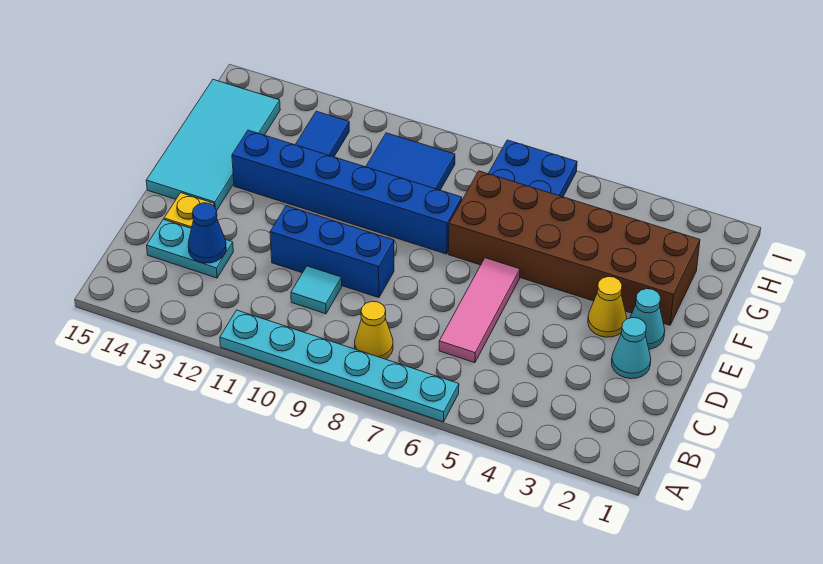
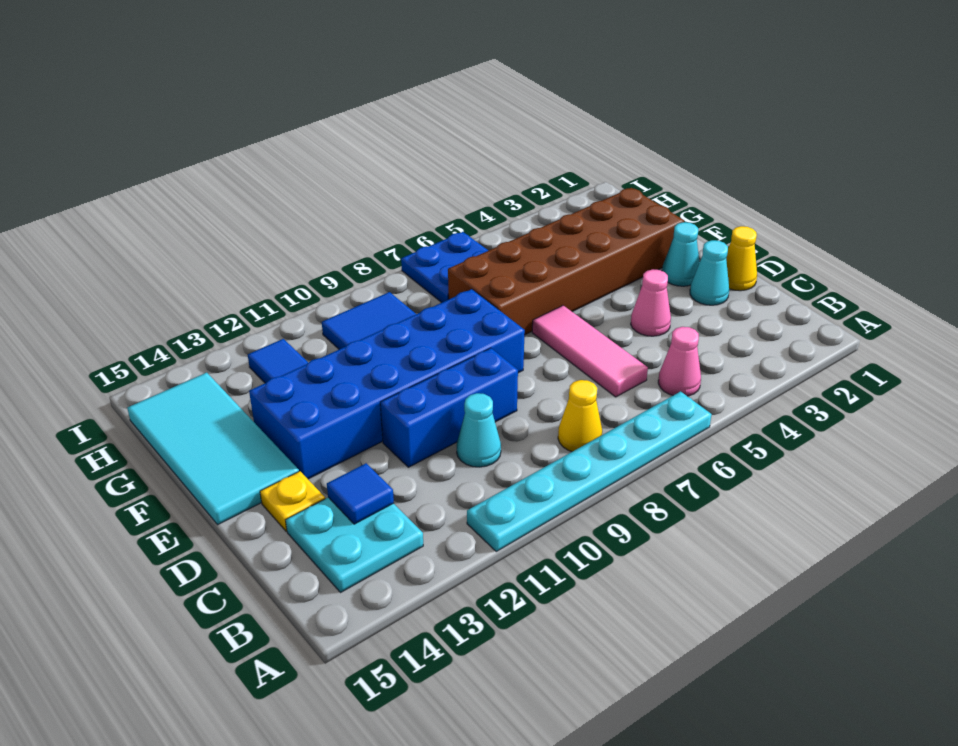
none -> pink cone B5 level 1
cyan tile C10 level 1 -> cyan cone C10 level 1
cyan plate C13:C14 level 1 -> cyan plate B13:C14 level 1
blue cone C13 level 2 -> blue tile C13 level 2
none -> pink cone D4 level 1
yellow cone E3 level 1 -> yellow cone D1 level 1
blue brick F8:F13 level 1 -> blue brick E8:F13 level 1

